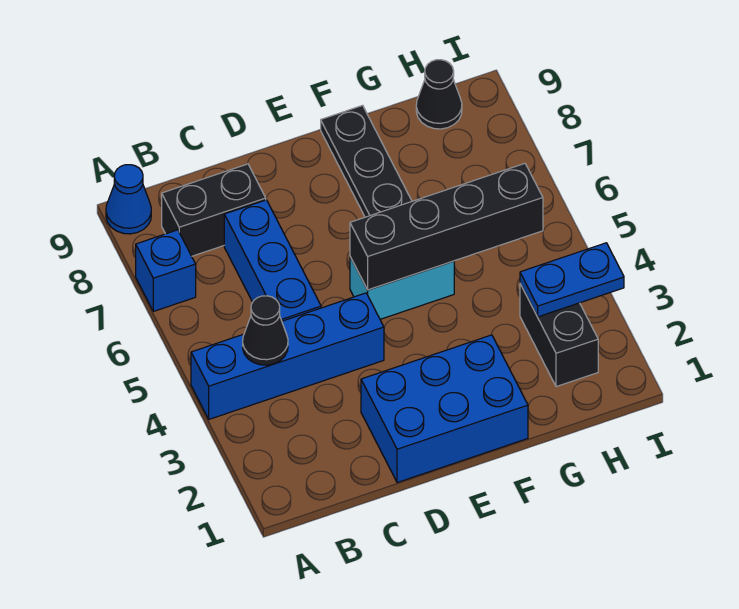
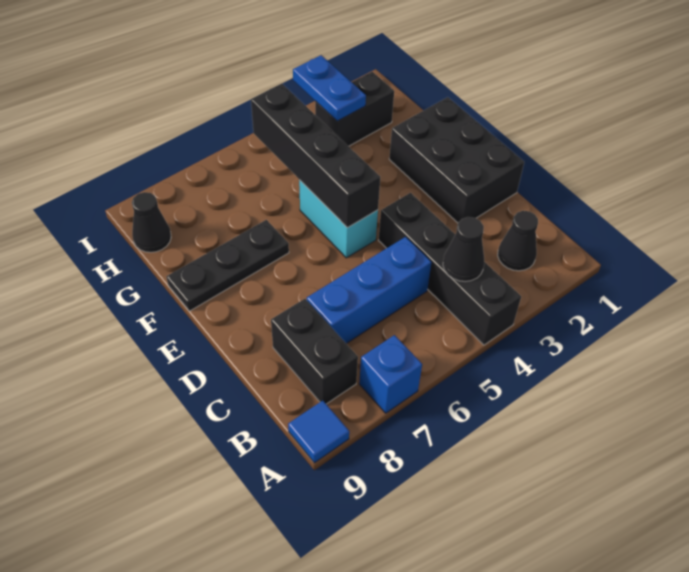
blue brick A4:D4 level 1 -> black brick A4:D4 level 1
blue cone A9 level 1 -> blue tile A9 level 1
none -> black cone B2 level 1
blue brick D1:F2 level 1 -> black brick D1:F2 level 1

